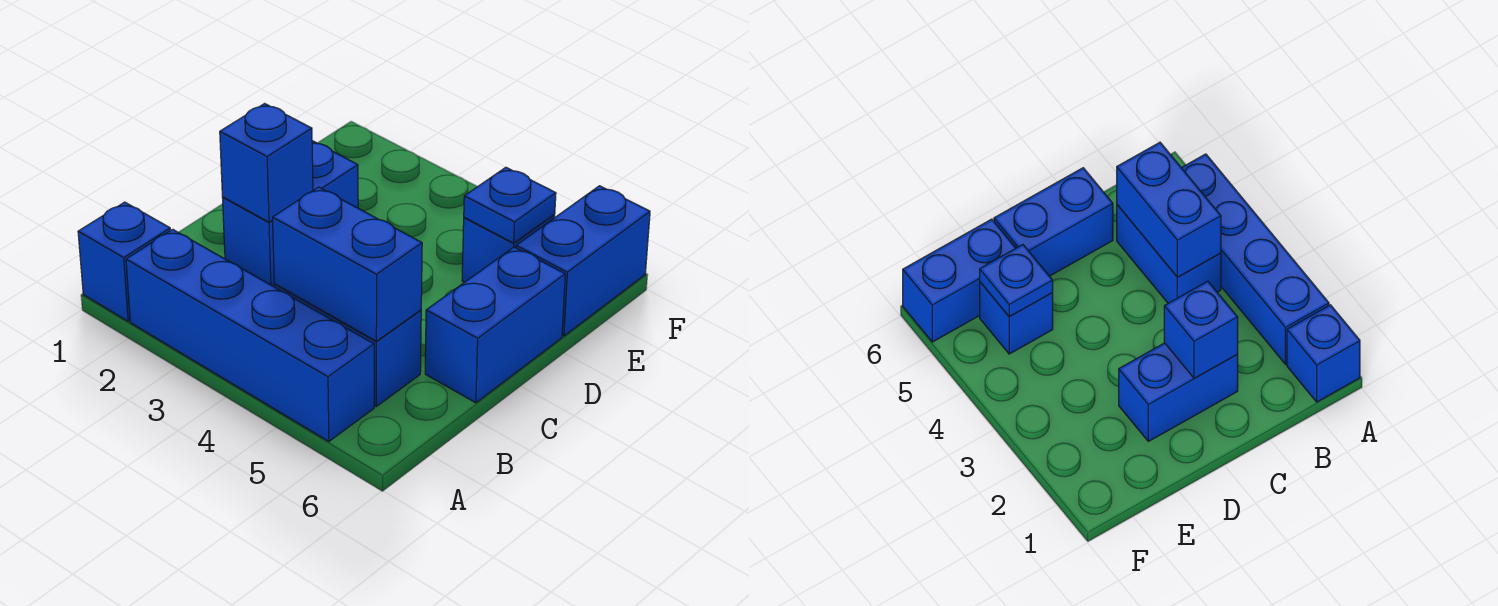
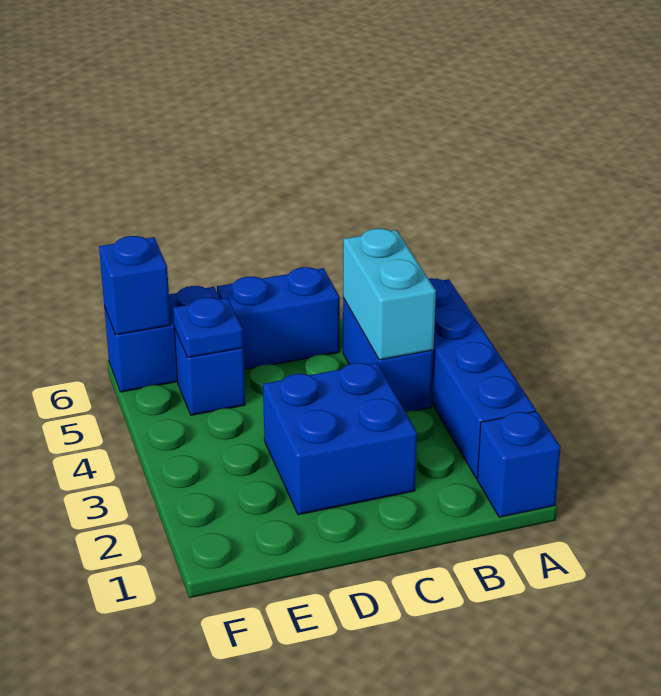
blue brick B4:B5 level 2 -> cyan brick B4:B5 level 2
blue brick C2:D2 level 1 -> blue brick C2:D3 level 1
blue brick C2 level 2 -> blue brick F6 level 2

